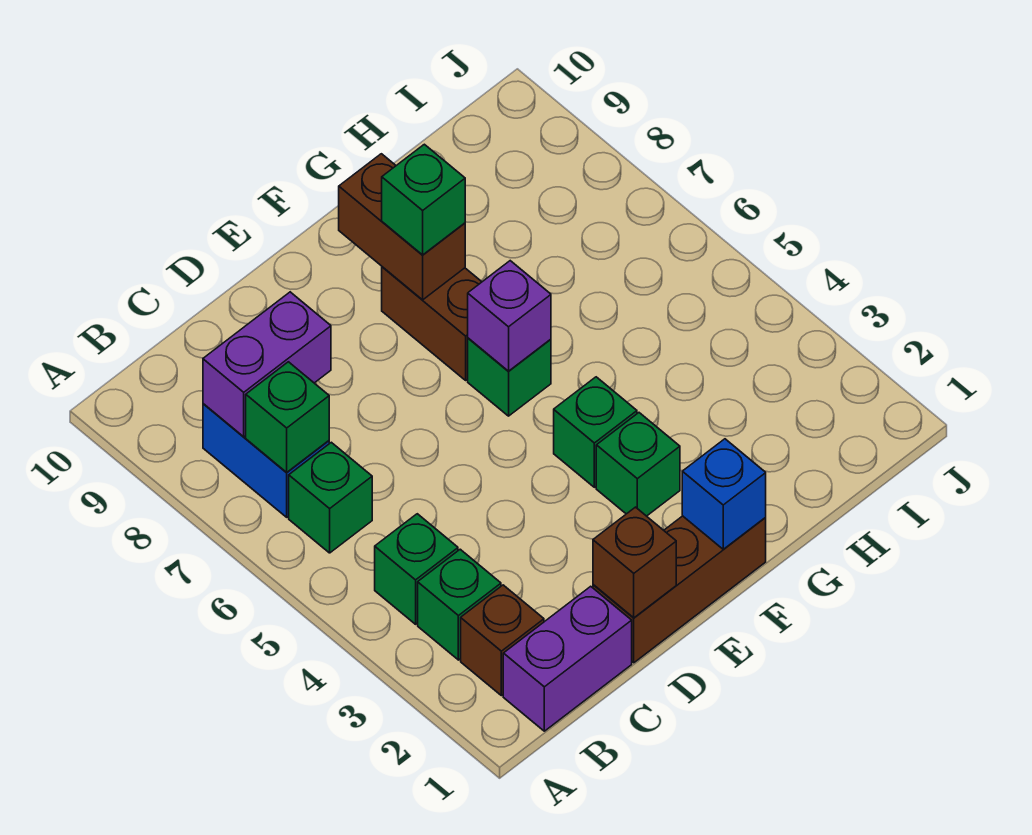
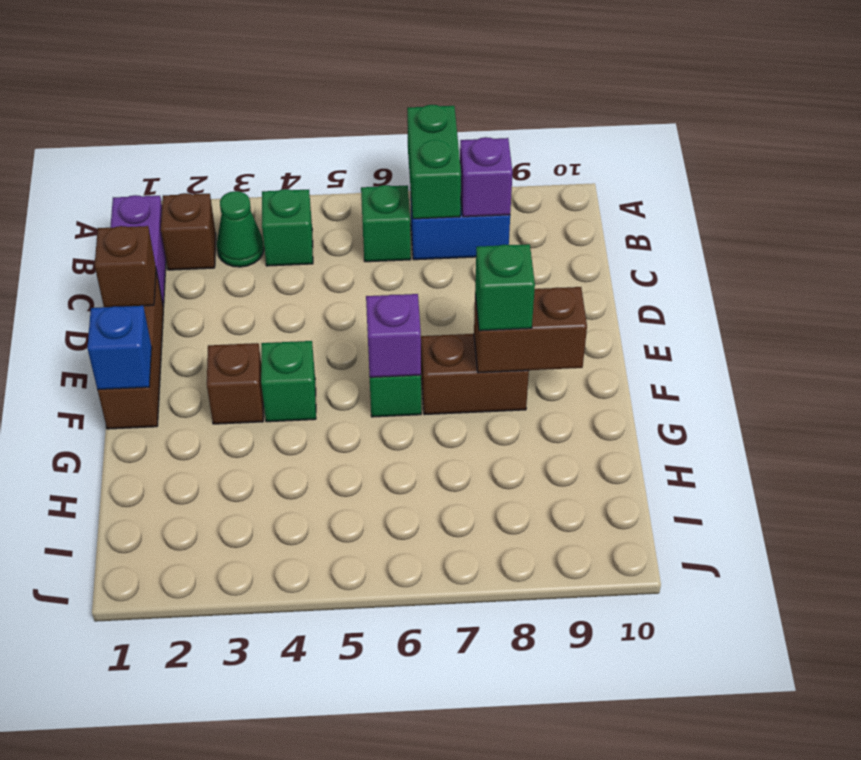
green brick B3 level 1 -> green cone B3 level 1
green brick B7 level 2 -> green brick A7:B7 level 2
purple brick B8:C8 level 2 -> purple brick B8 level 2
green brick F3 level 1 -> brown brick F3 level 1

